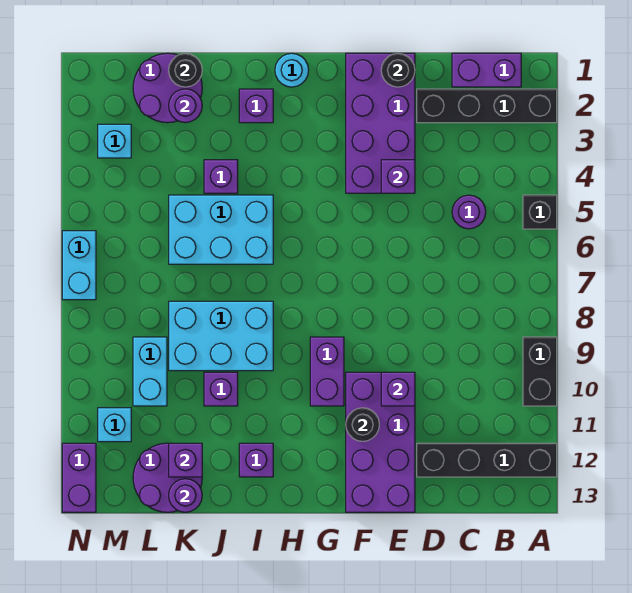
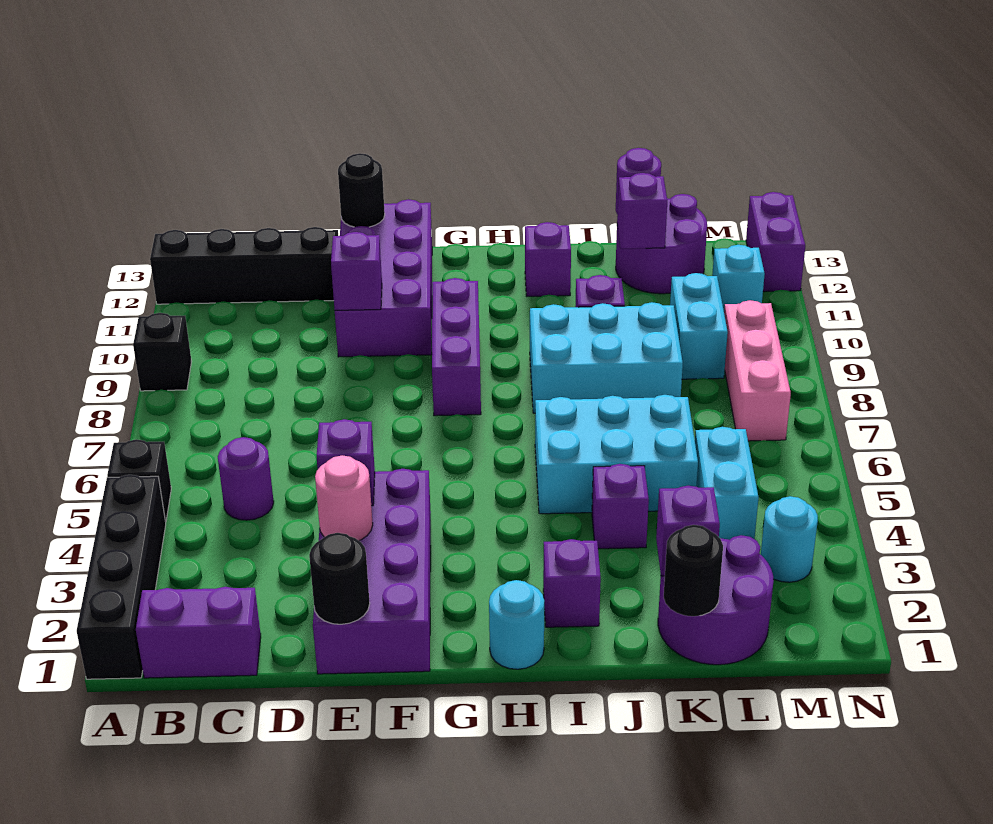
black brick A2:D2 level 1 -> black brick A1:A4 level 1
black brick A9:A10 level 1 -> black brick A9 level 1
none -> pink round brick E3 level 2
black round brick F11 level 2 -> black round brick E13 level 2
purple brick G9:G10 level 1 -> purple brick G8:G10 level 1
purple round brick K2 level 2 -> purple brick K2 level 2
cyan brick M3 level 1 -> cyan round brick M3 level 1
none -> pink brick M7:M9 level 1
cyan brick N6:N7 level 1 -> cyan brick L4:L5 level 1

